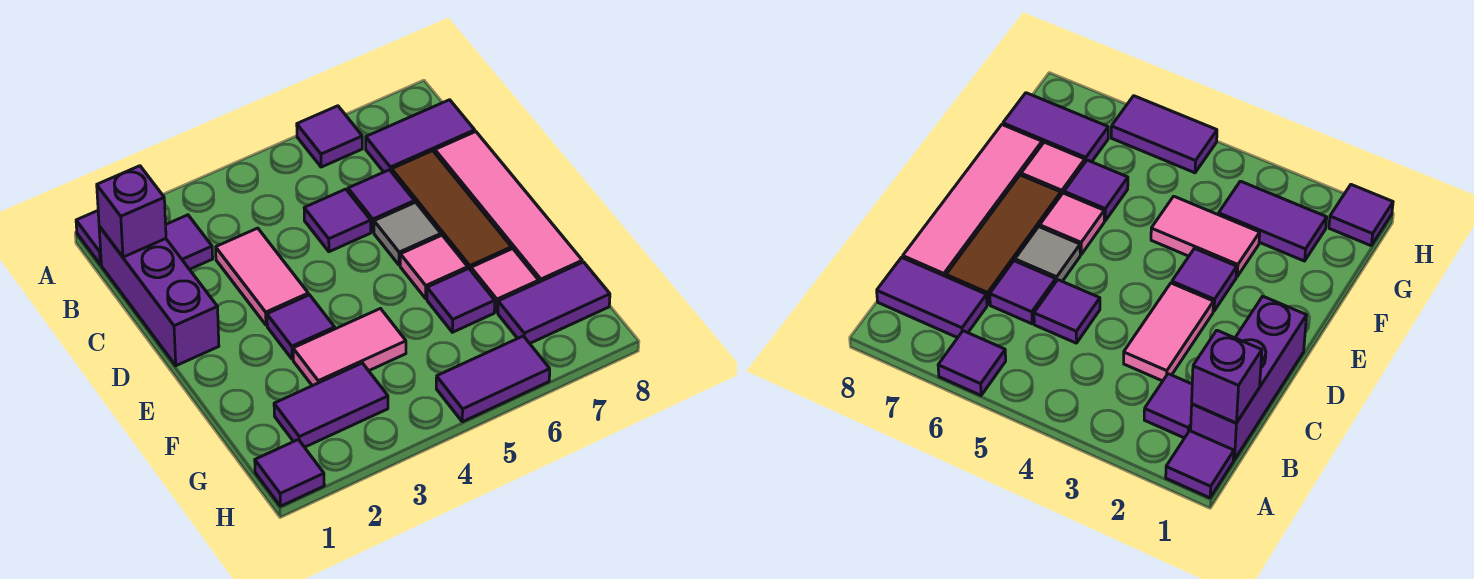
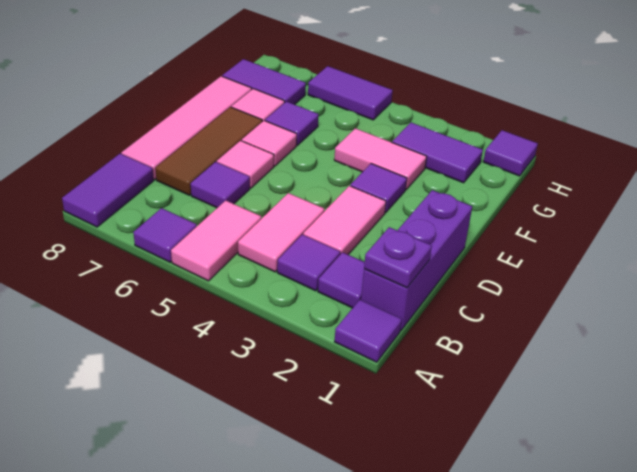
none -> pink tile A5:B5 level 1
purple brick B1 level 2 -> purple plate B1 level 2
none -> pink tile B4:C4 level 1
purple tile B7:B8 level 1 -> purple tile A8:B8 level 1
purple tile C5 level 1 -> purple tile B3 level 1
grey tile D6 level 1 -> pink tile D6 level 1

